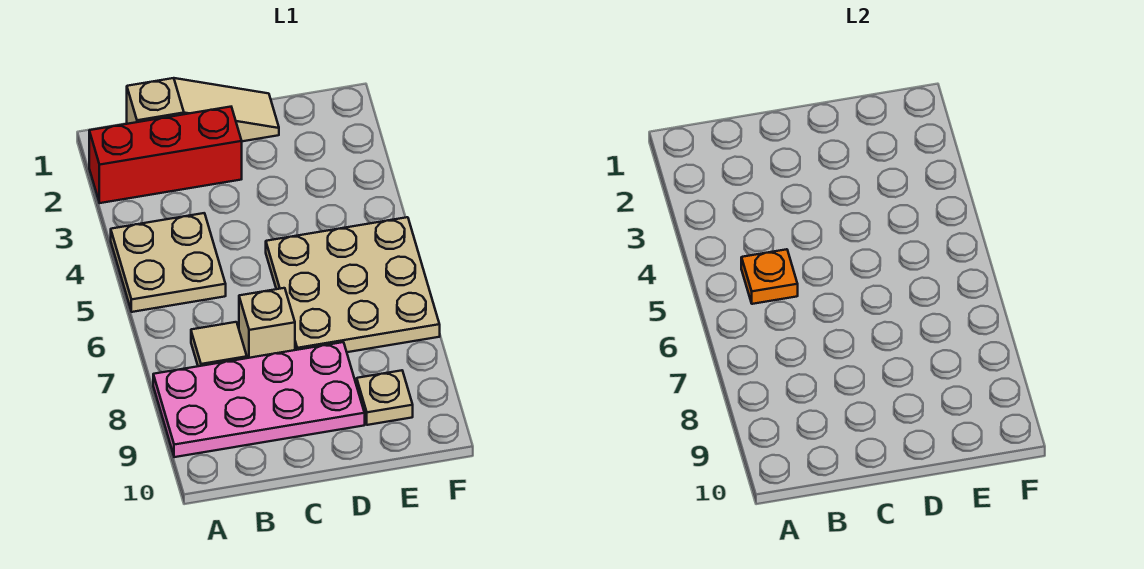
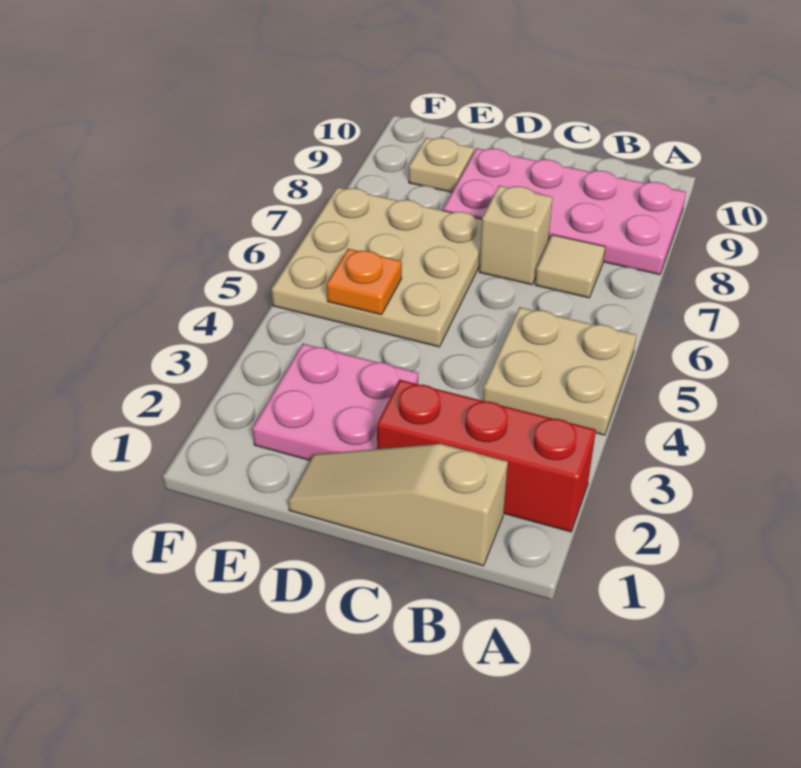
orange plate B5 level 2 -> orange plate E5 level 2
none -> pink plate D2:E3 level 1

